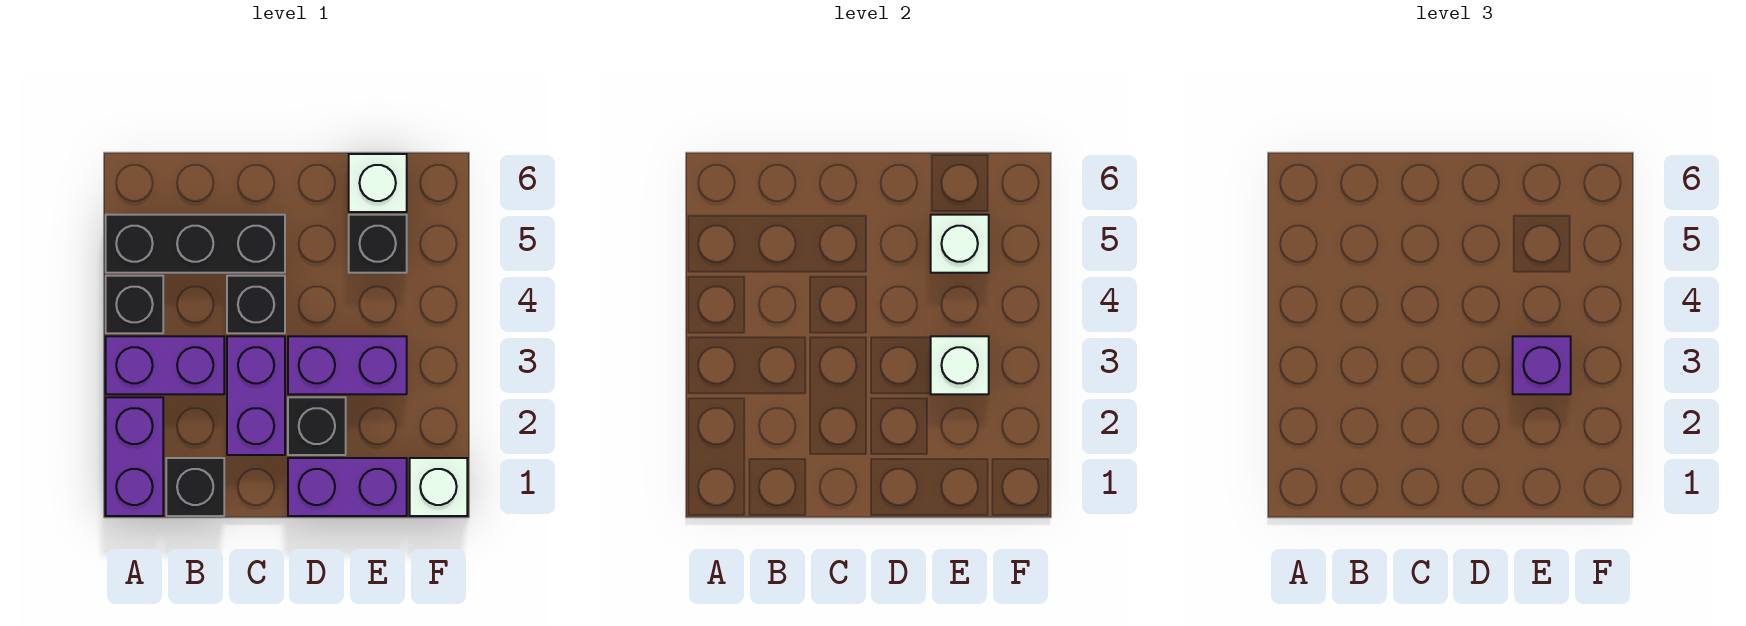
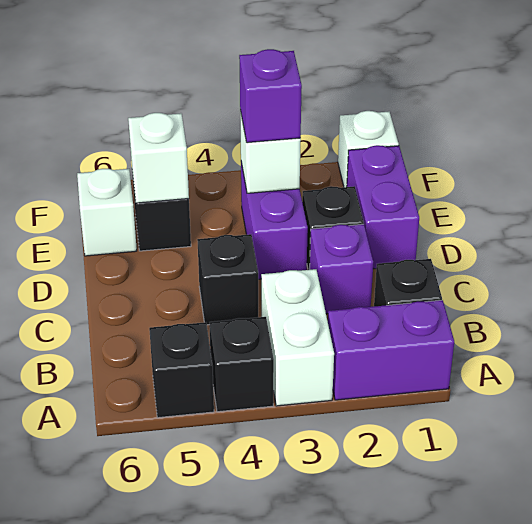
purple brick A3:B3 level 1 -> white brick A3:B3 level 1
black brick A5:C5 level 1 -> black brick A5 level 1
purple brick C2:C3 level 1 -> purple brick C2 level 1

